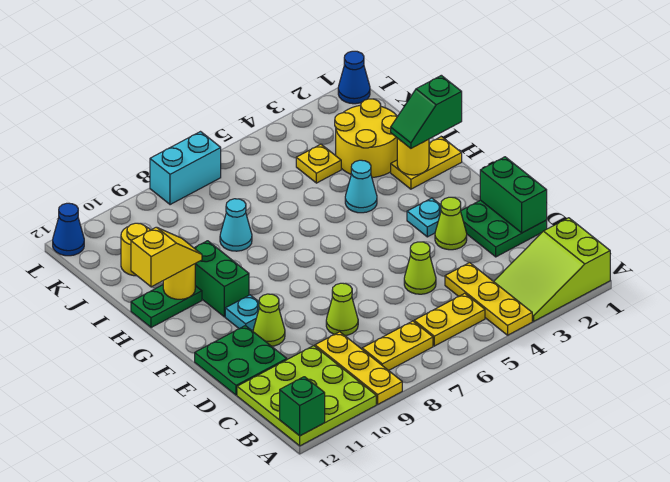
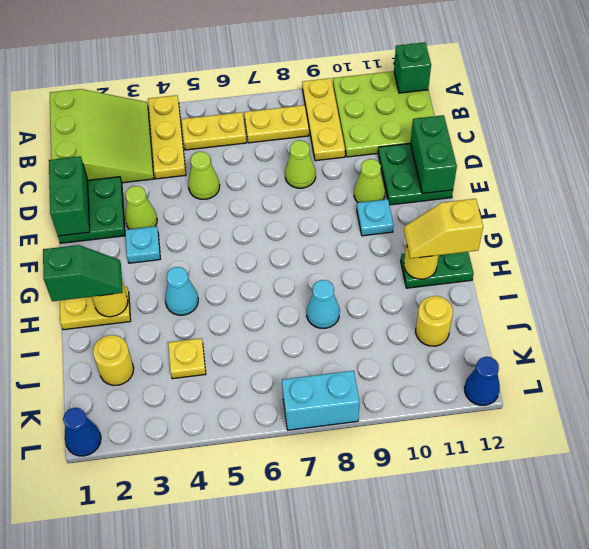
lime slope A1:B3 level 1 top 1 -> lime slope A1:C3 level 1 top 1
green brick G10:H10 level 1 -> green brick D12:E12 level 2
yellow round brick I2:J3 level 1 -> yellow round brick J2 level 1

